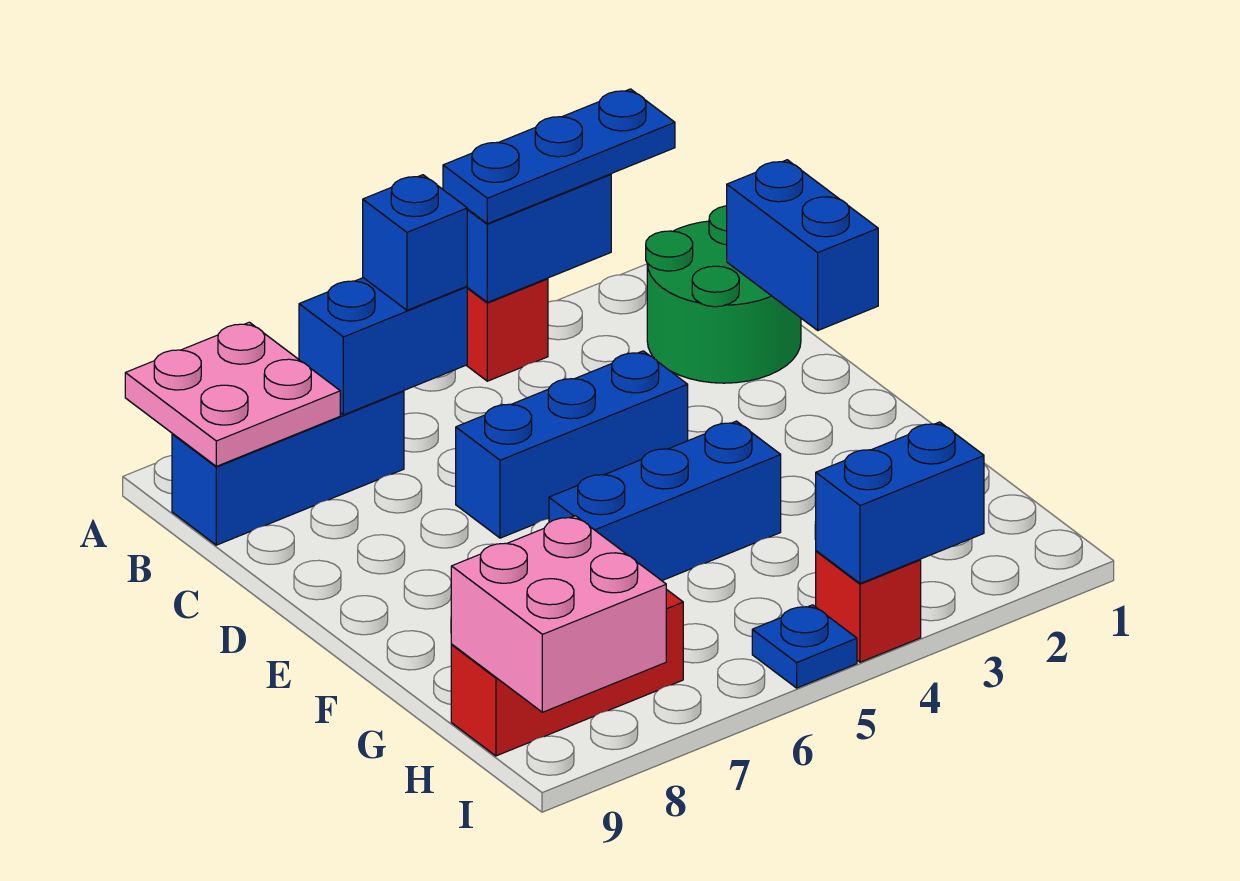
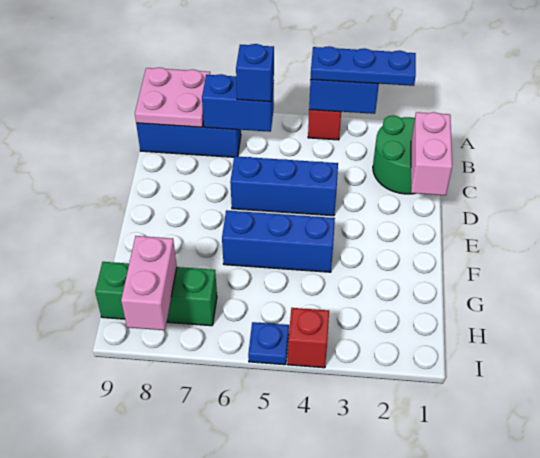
blue brick C1:D1 level 2 -> pink brick C1:D1 level 2
red brick H7:H9 level 1 -> green brick H7:H9 level 1
pink brick H8:I9 level 2 -> pink brick H8:I8 level 2
blue brick I3:I4 level 2 -> none

